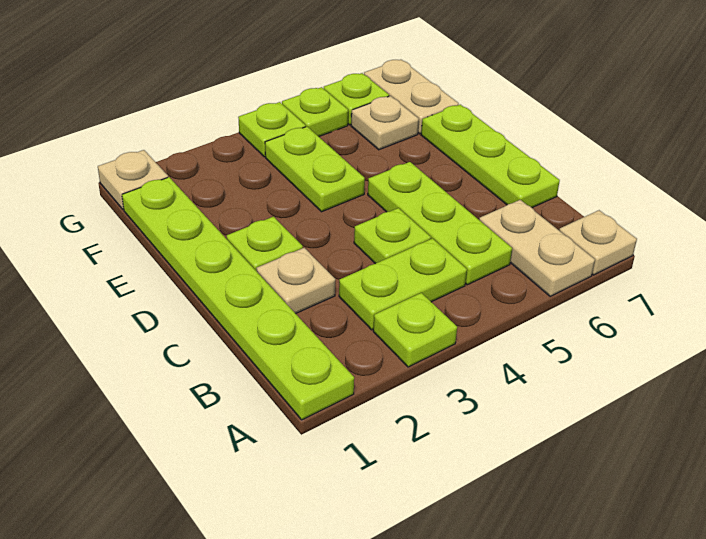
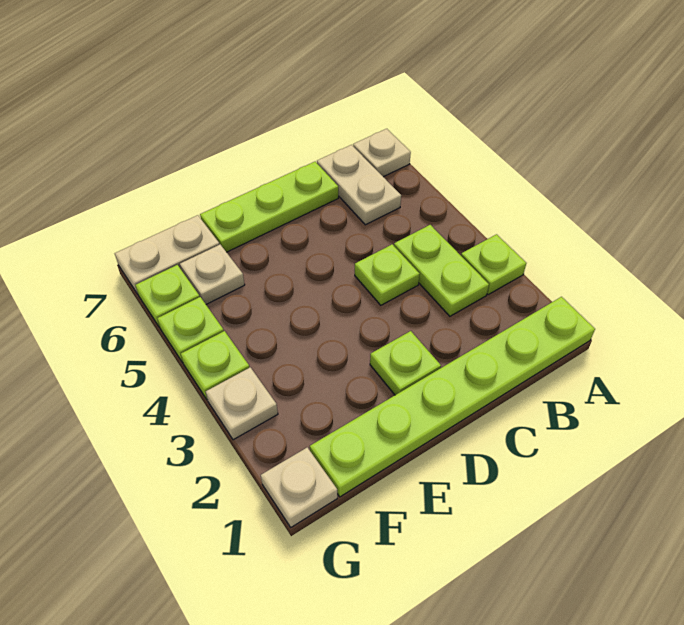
tan plate A6:B6 level 1 -> tan plate B6:B7 level 1
lime plate B5:D5 level 1 -> none
tan plate C2 level 1 -> tan plate G3 level 1
lime plate E4:F4 level 1 -> none

